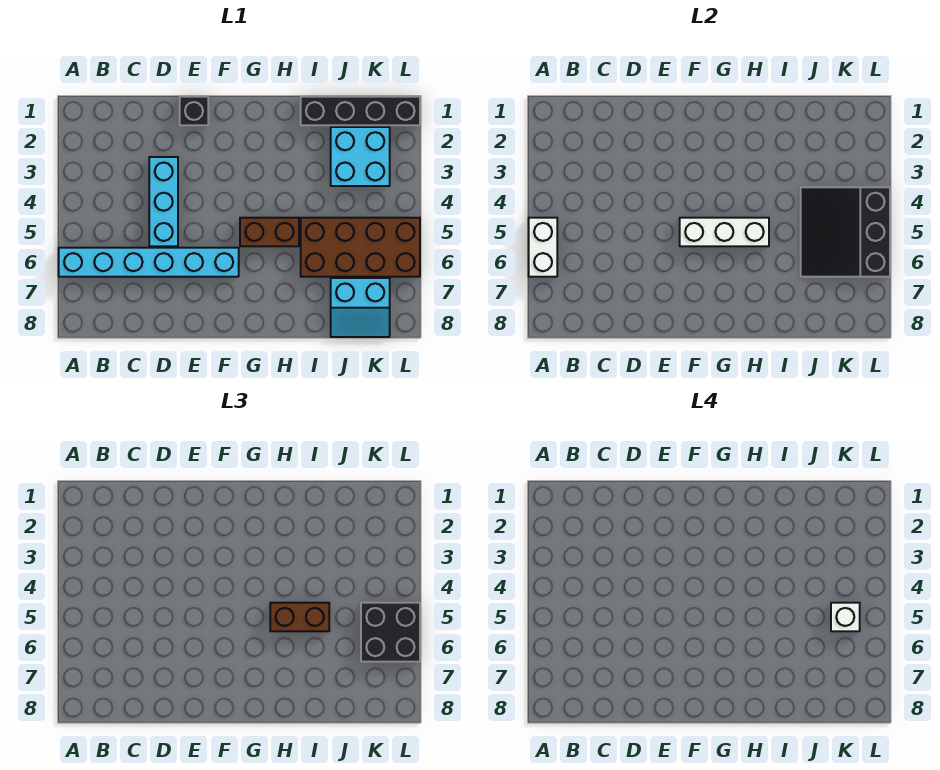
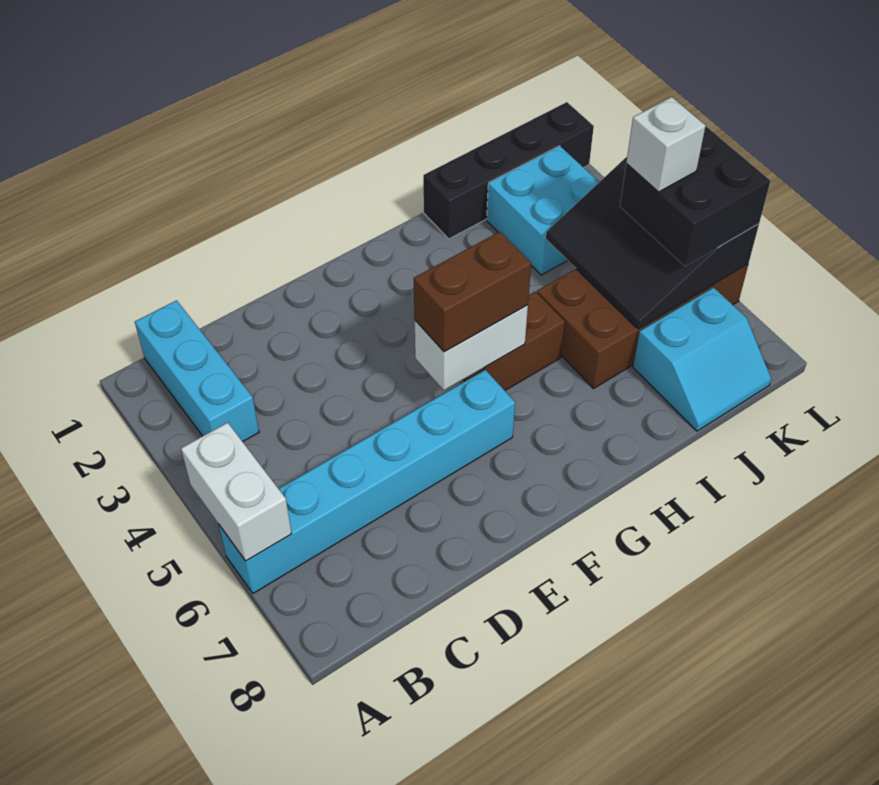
cyan brick D3:D5 level 1 -> cyan brick B1:B3 level 1
black brick E1 level 1 -> none
white brick F5:H5 level 2 -> white brick F5:G5 level 2
brown brick H5:I5 level 3 -> brown brick F5:G5 level 3

